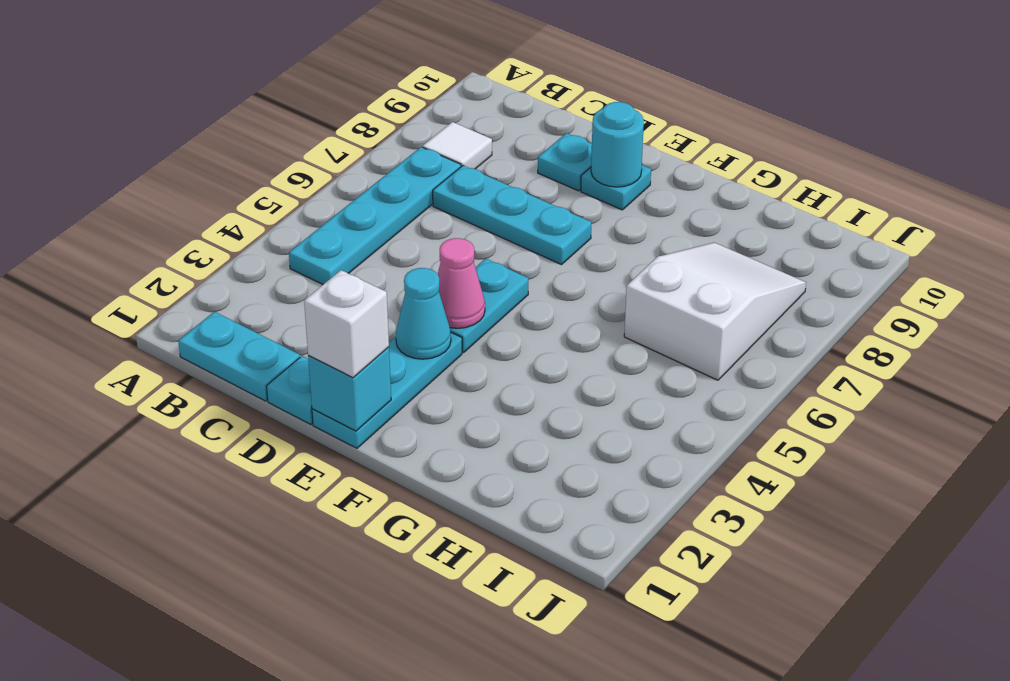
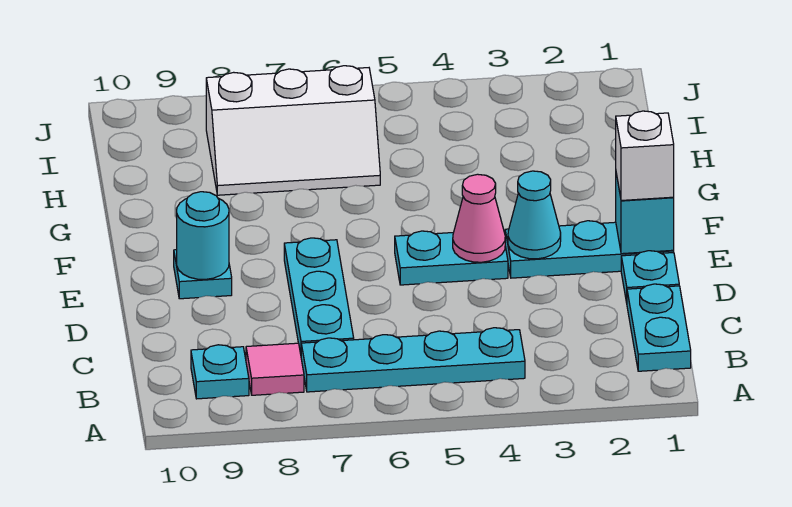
white tile B8 level 1 -> pink tile B8 level 1
cyan plate D9 level 1 -> cyan plate B9 level 1
white slope H6:I8 level 1 top 6 -> white slope H6:I8 level 1 top I

